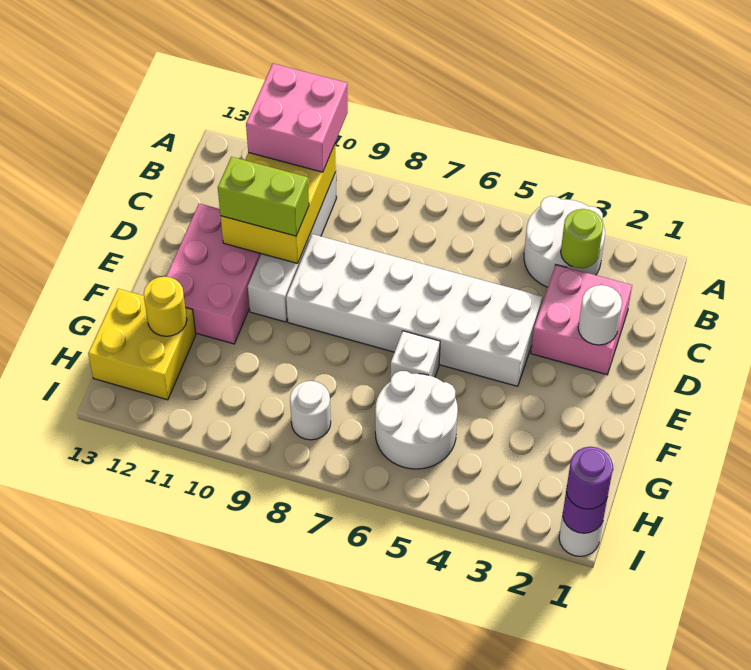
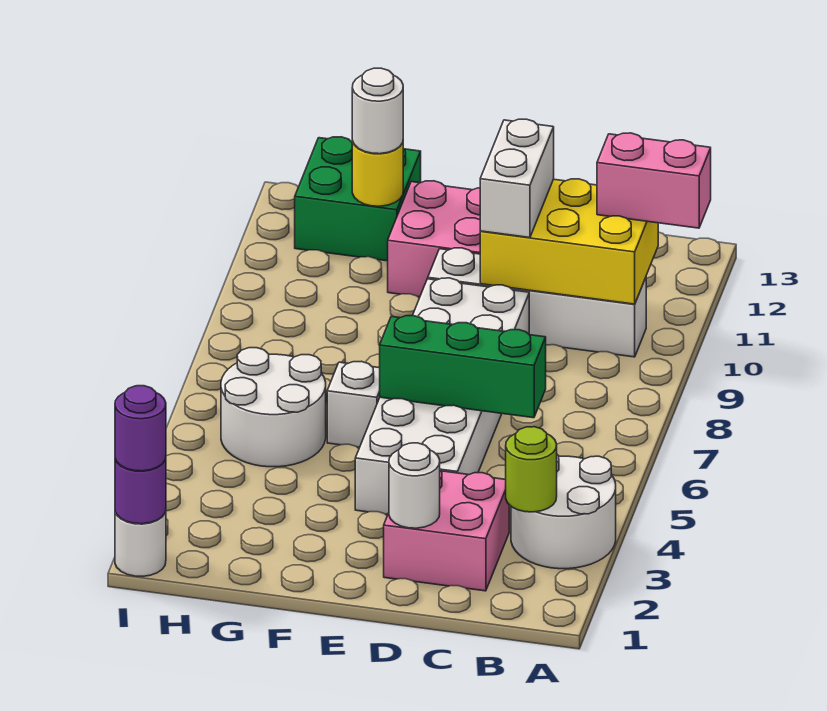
pink brick A10:B11 level 3 -> pink brick A11:B11 level 3
none -> green brick C6:E6 level 2
lime brick D10:D11 level 3 -> white brick D10:D11 level 3
yellow brick G12:H13 level 1 -> green brick G12:H13 level 1
white round brick H8 level 1 -> white round brick G12 level 3

